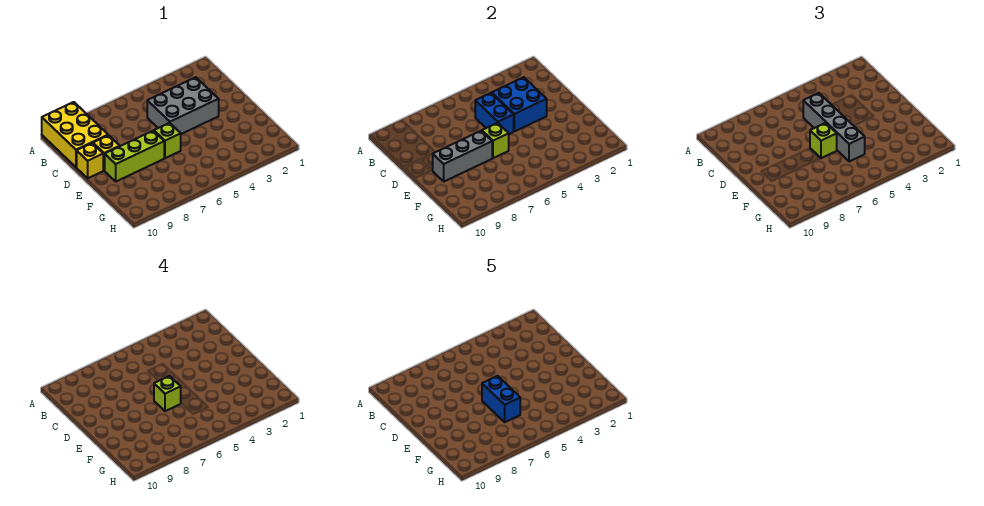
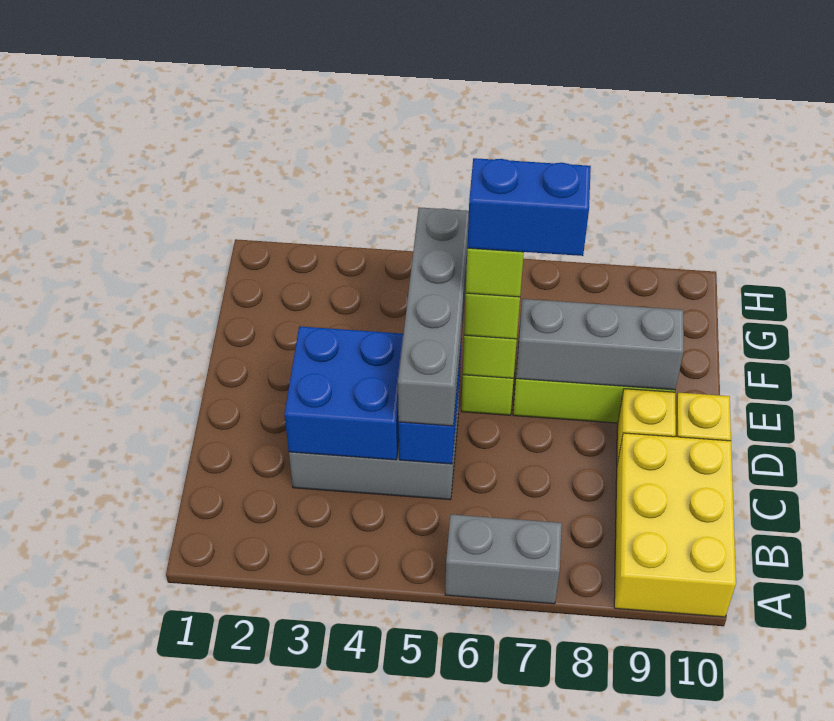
none -> grey brick A6:A7 level 1
blue brick E6:F6 level 5 -> blue brick E6:E7 level 5

